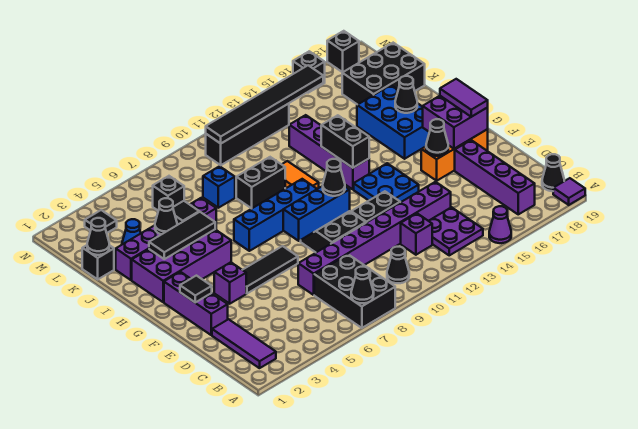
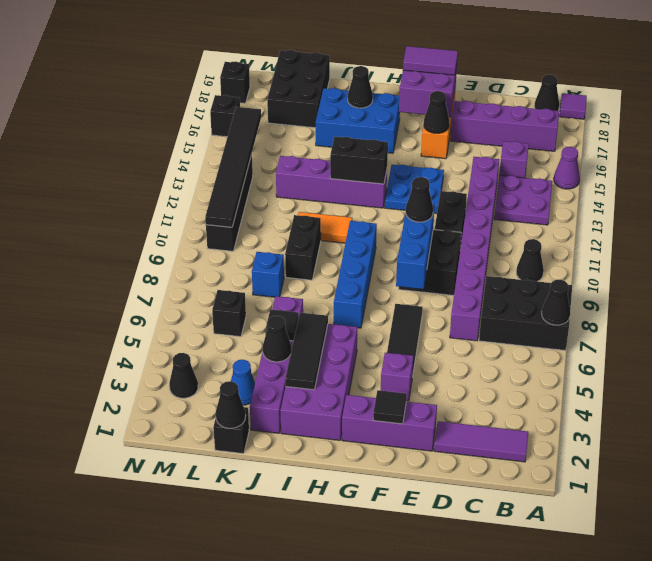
purple brick C12 level 1 -> purple brick C15 level 1
black tile M3 level 1 -> black cone M3 level 1

